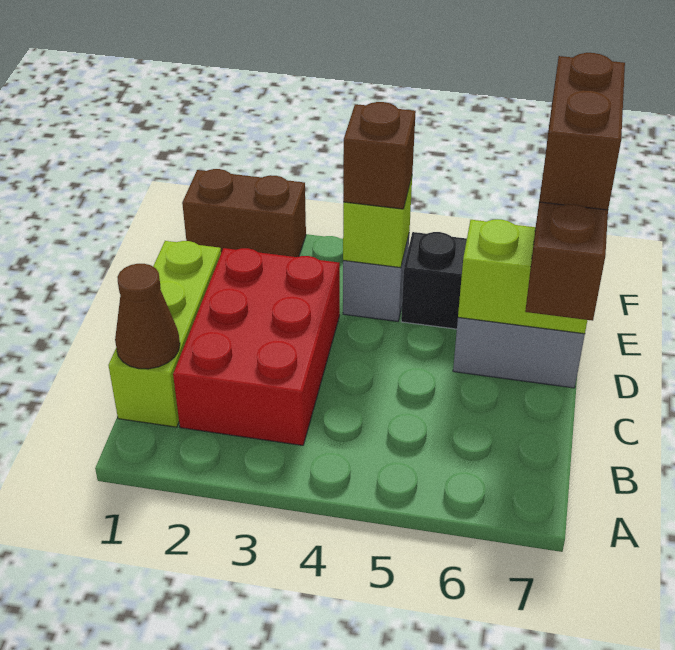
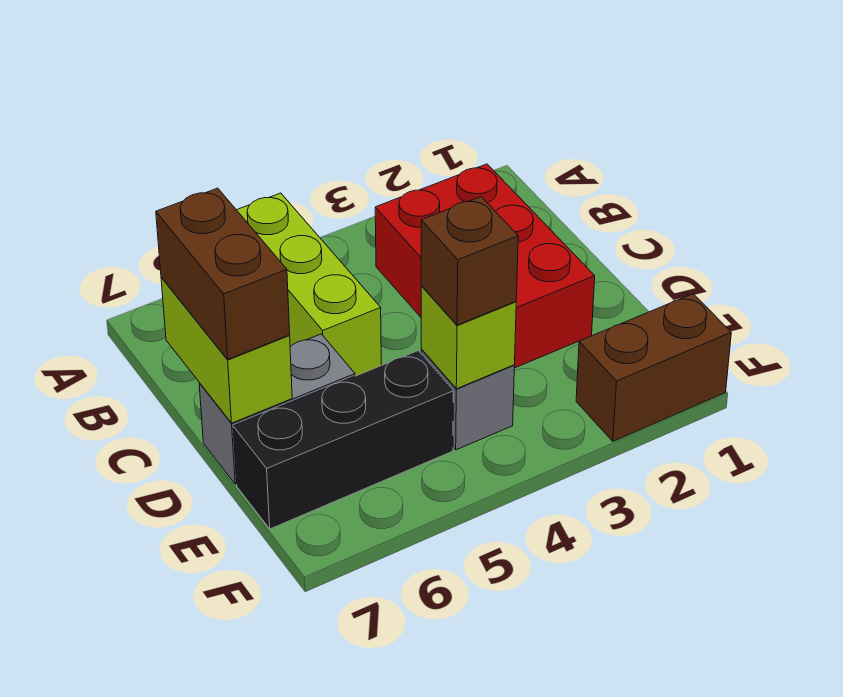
lime brick B1:D1 level 1 -> lime brick A5:C5 level 1
brown cone B1 level 2 -> none
lime brick D6:D7 level 2 -> lime brick C7:D7 level 2
brown brick D7:E7 level 4 -> none

